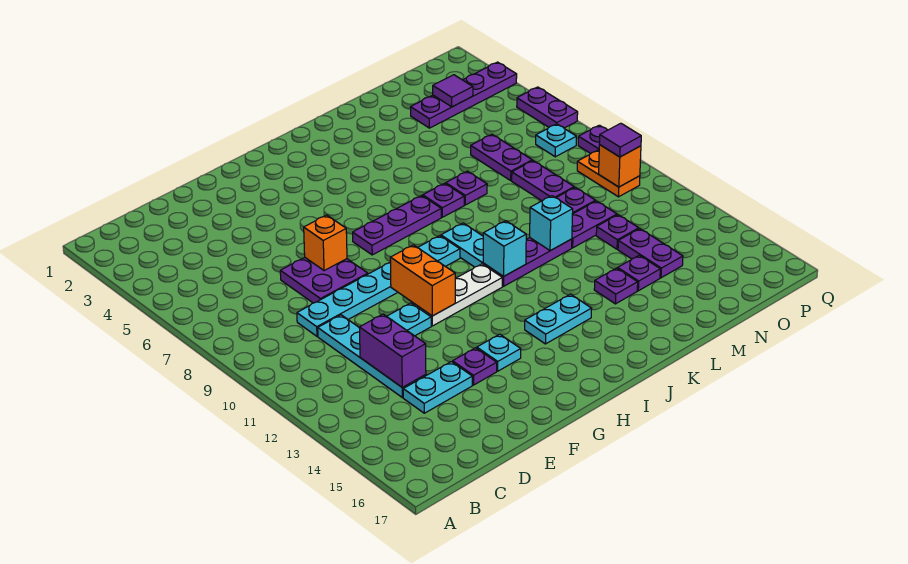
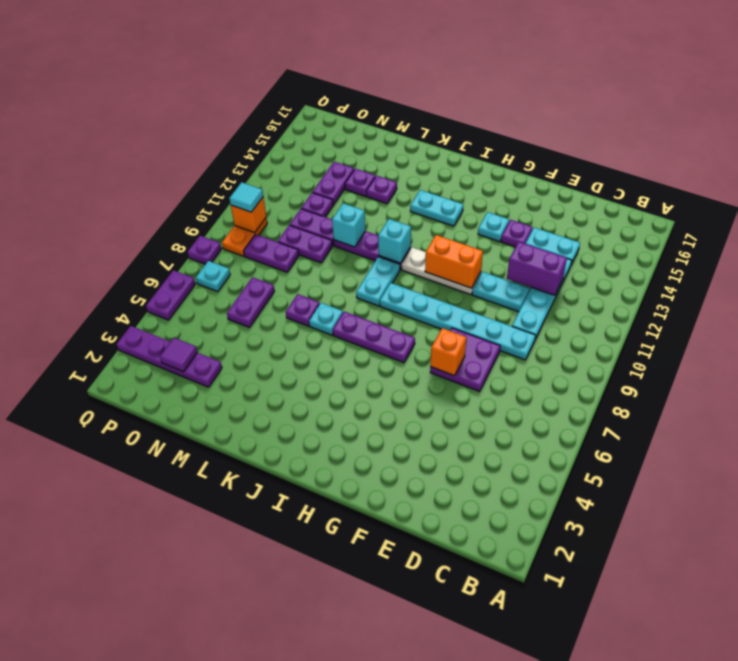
purple brick D12:D13 level 2 -> purple brick D12:E12 level 2
orange brick G10:G11 level 2 -> orange brick G11:H11 level 2
purple plate K7 level 1 -> cyan plate K7 level 1
purple plate N8:N9 level 1 -> purple plate N9:O9 level 1
purple tile P10 level 3 -> cyan tile P10 level 3

